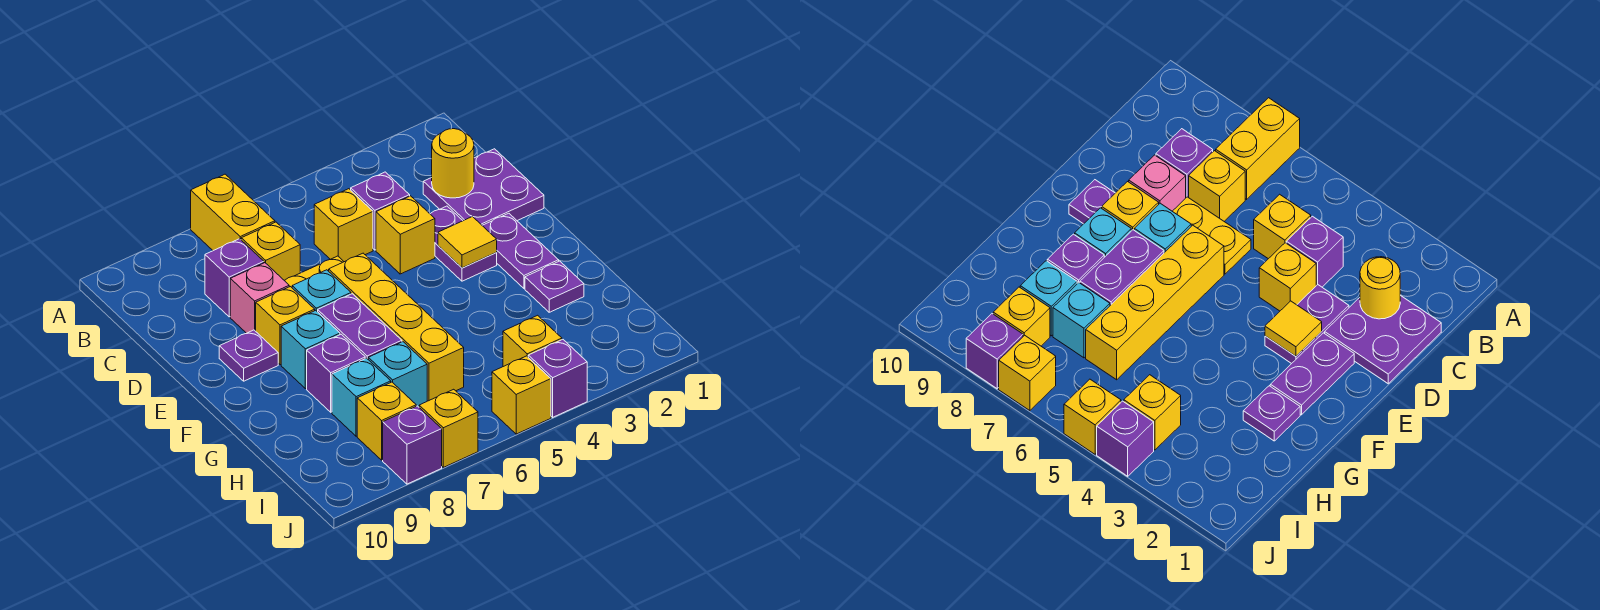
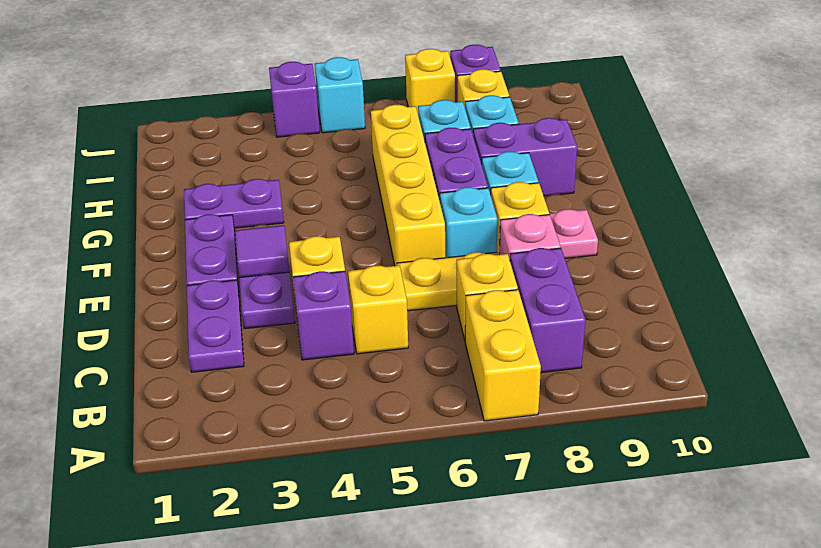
purple plate C1:D2 level 1 -> purple plate C2:D2 level 1
yellow round brick C2 level 2 -> none
purple brick C8 level 1 -> purple brick B8:C8 level 1
yellow tile E3 level 2 -> purple tile E3 level 2
purple plate E9 level 1 -> pink plate E9 level 1
purple plate G2 level 1 -> purple plate G2:G3 level 1
purple brick G8 level 1 -> purple brick G8:G9 level 1
yellow brick I4 level 1 -> none
yellow brick J5 level 1 -> cyan brick J5 level 1

